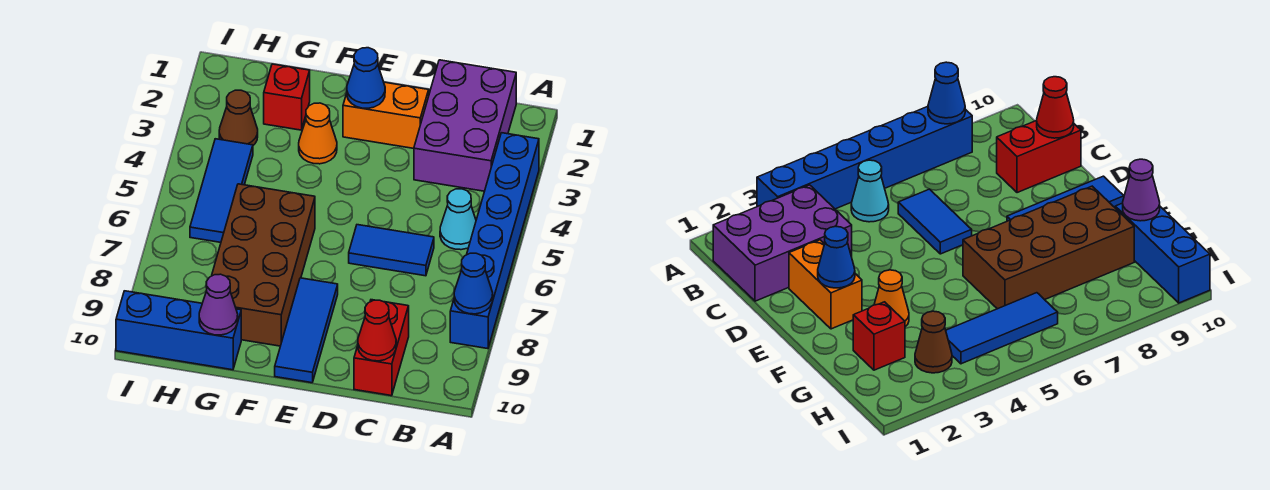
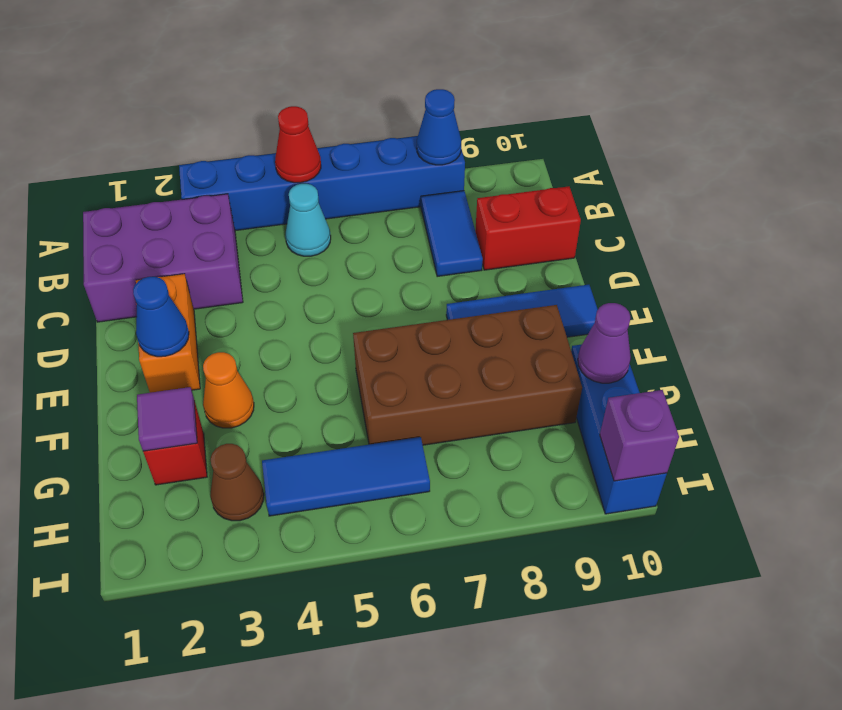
blue tile C6:D6 level 1 -> blue tile B8:C8 level 1
red cone C10 level 2 -> red cone A5 level 2
none -> purple tile G2 level 2
none -> purple brick I10 level 2

